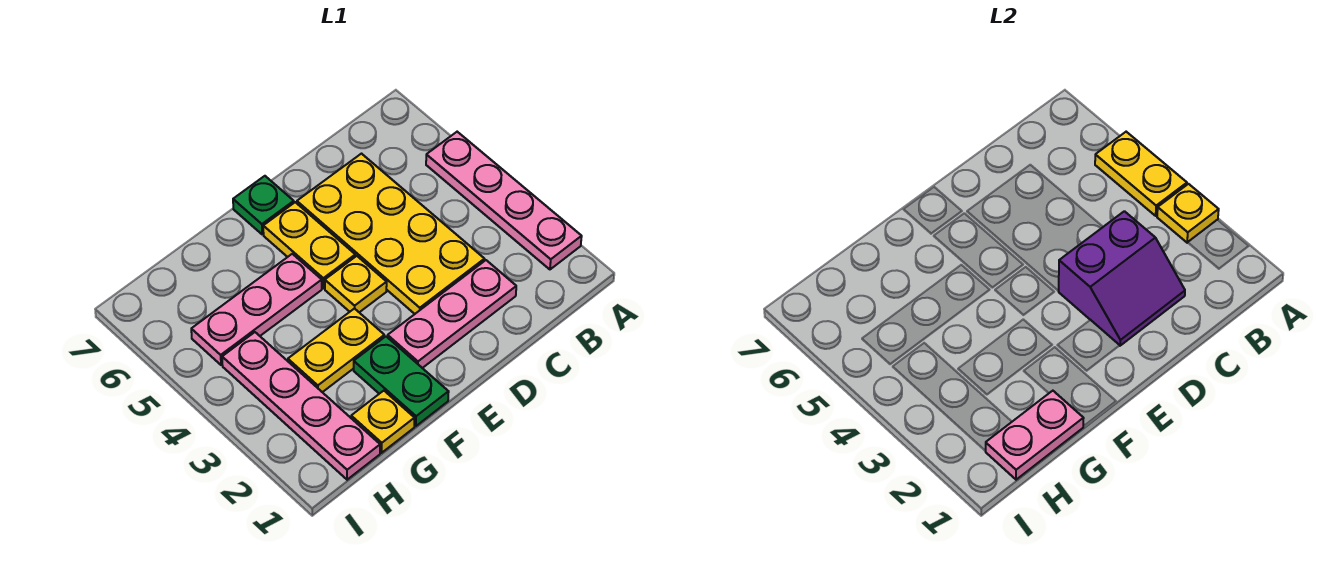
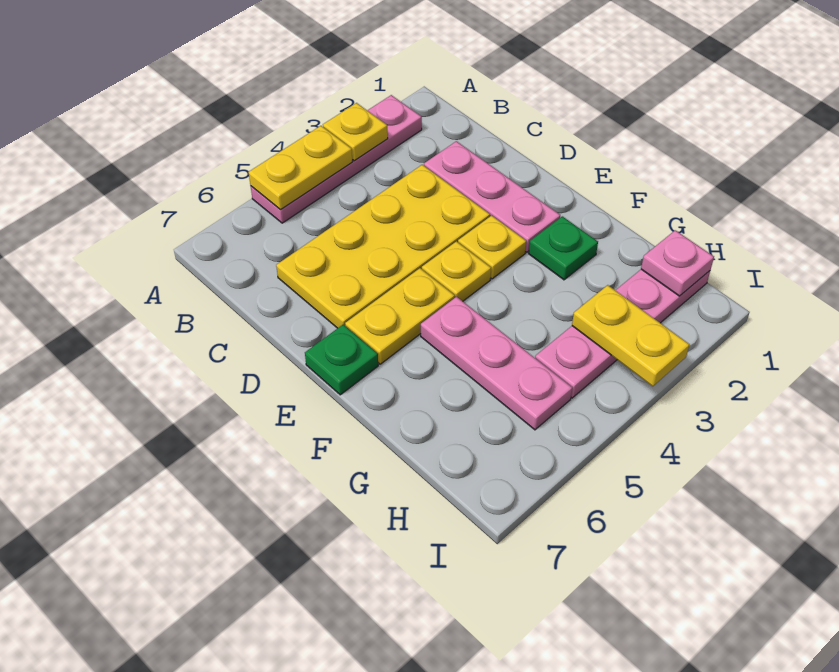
purple slope C2:D3 level 2 top 3 -> none
green plate F1:F2 level 1 -> green plate F2 level 1
yellow plate F3:G3 level 1 -> yellow plate H3:I3 level 2
yellow plate G1 level 1 -> yellow plate E3 level 1
pink plate G1:H1 level 2 -> pink plate H1 level 2

